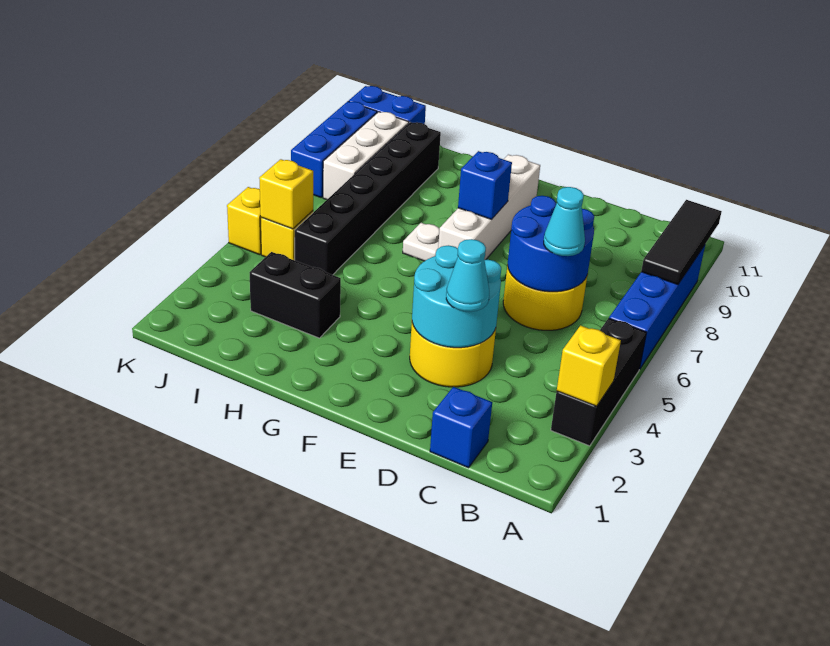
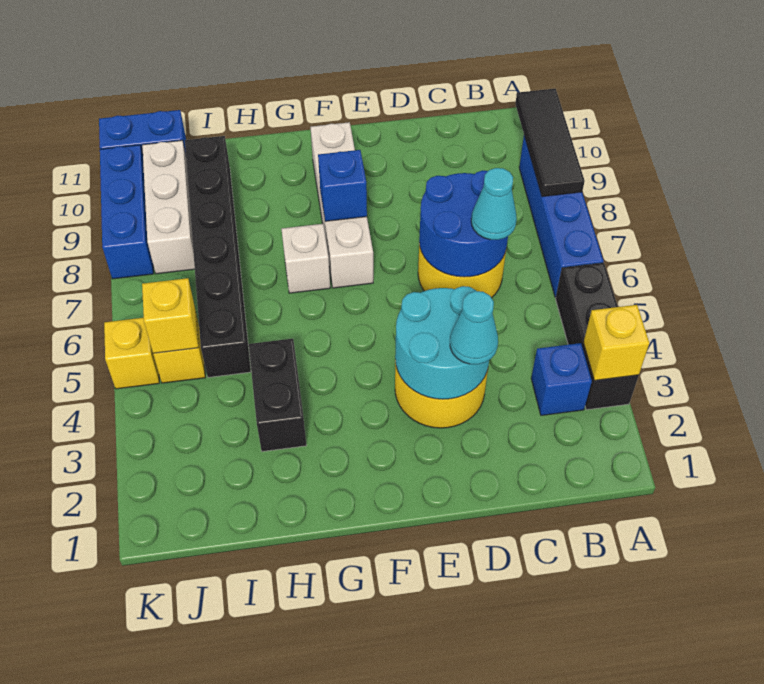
blue brick C1 level 1 -> blue brick B3 level 1
white plate G7 level 1 -> white brick G7 level 1
black brick H3:I3 level 1 -> black brick H3:H4 level 1

